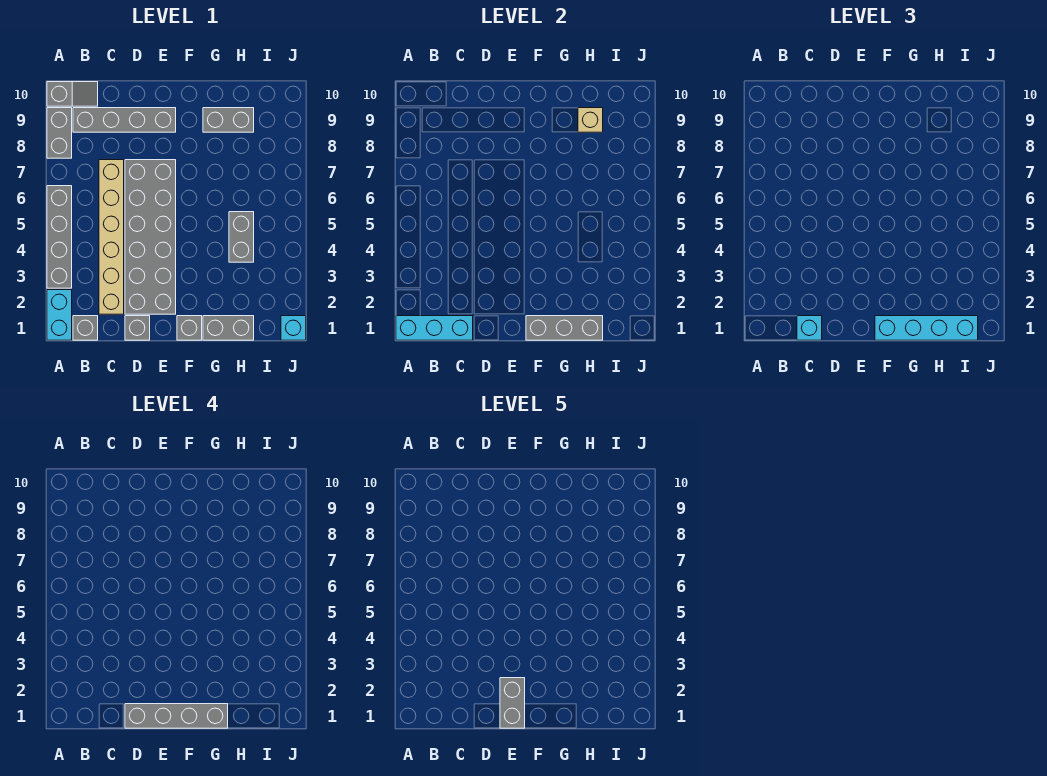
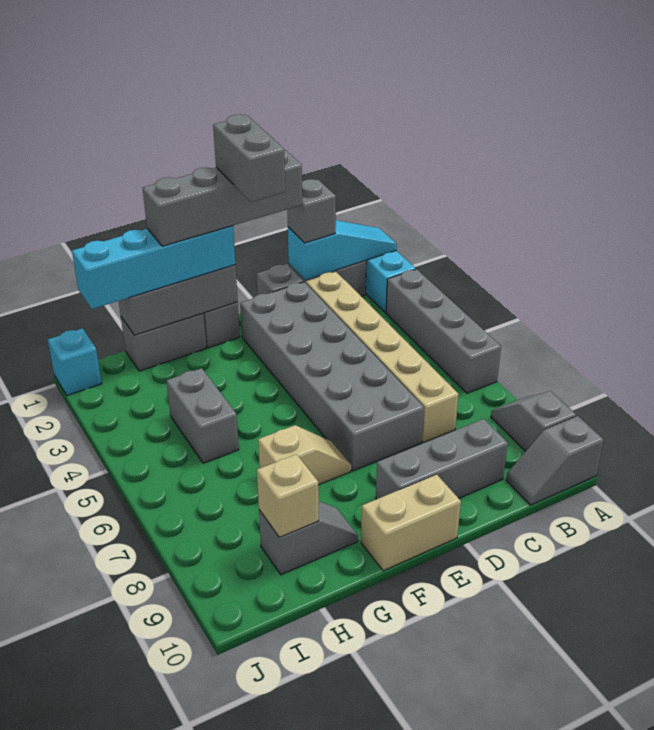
cyan brick A1:C1 level 2 -> cyan slope A1:C1 level 2 top C
grey brick A8:A9 level 1 -> grey slope A8:A9 level 1 top 9
grey brick B9:E9 level 1 -> grey brick C9:E9 level 1
cyan brick C1 level 3 -> grey brick C1 level 3
none -> tan brick E10:F10 level 1
none -> tan slope F7:G7 level 1 top G
grey brick G9:H9 level 1 -> grey slope G9:H9 level 1 top H

